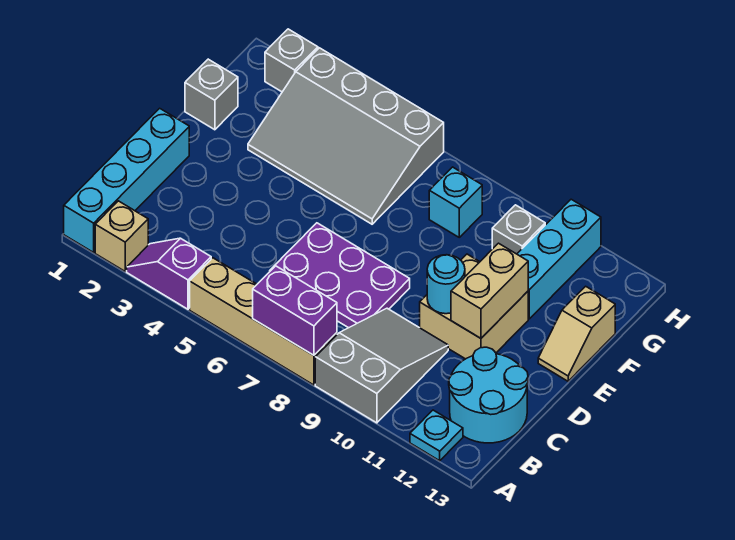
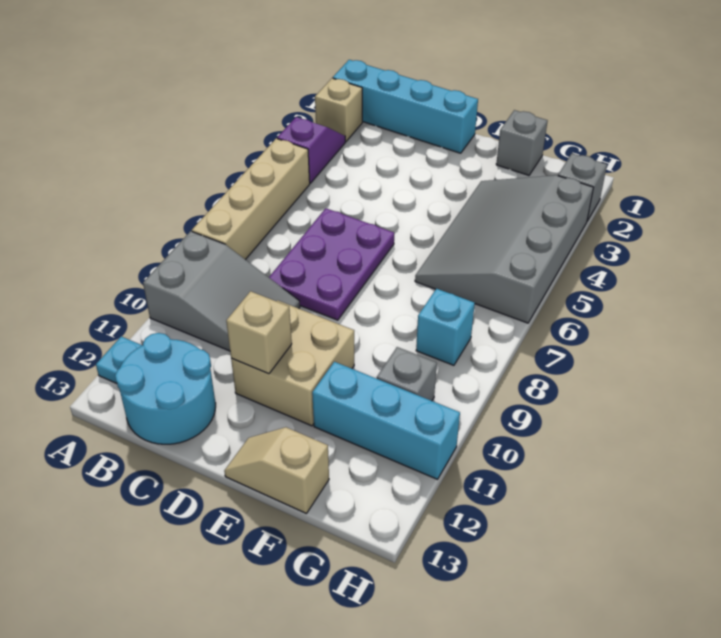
purple brick A7:A8 level 2 -> none
cyan round brick D10 level 2 -> none
tan brick D11:E11 level 2 -> tan brick D11 level 2

